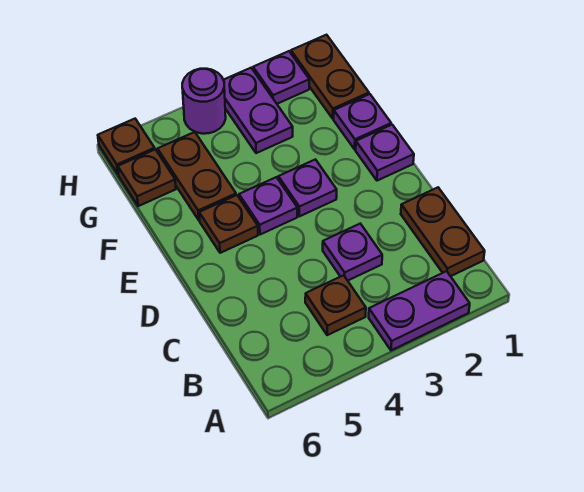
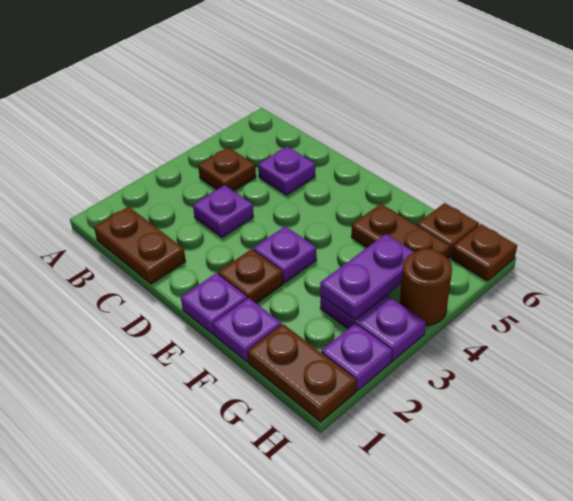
purple plate A2:A3 level 1 -> purple plate G3:G4 level 2
purple plate E4 level 1 -> purple plate C5 level 1
brown plate E5 level 1 -> brown plate E2 level 1
purple round brick H4 level 1 -> brown round brick H4 level 1

